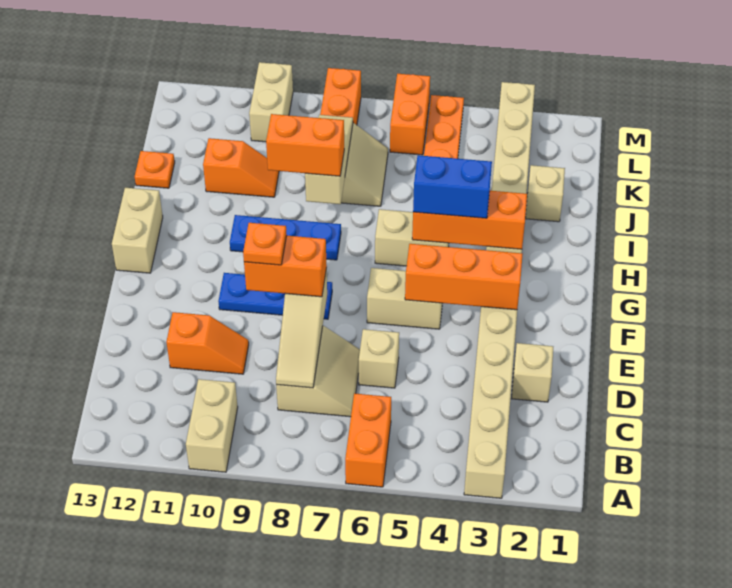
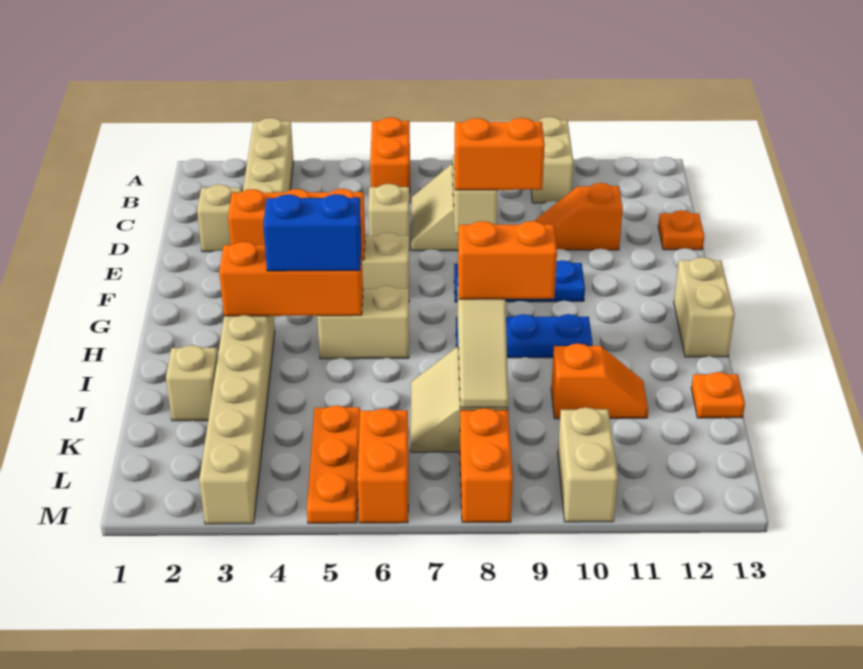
orange plate E9 level 4 -> orange plate D13 level 1
orange slope J10:J11 level 1 top 11 -> orange slope J10:J11 level 1 top 10

